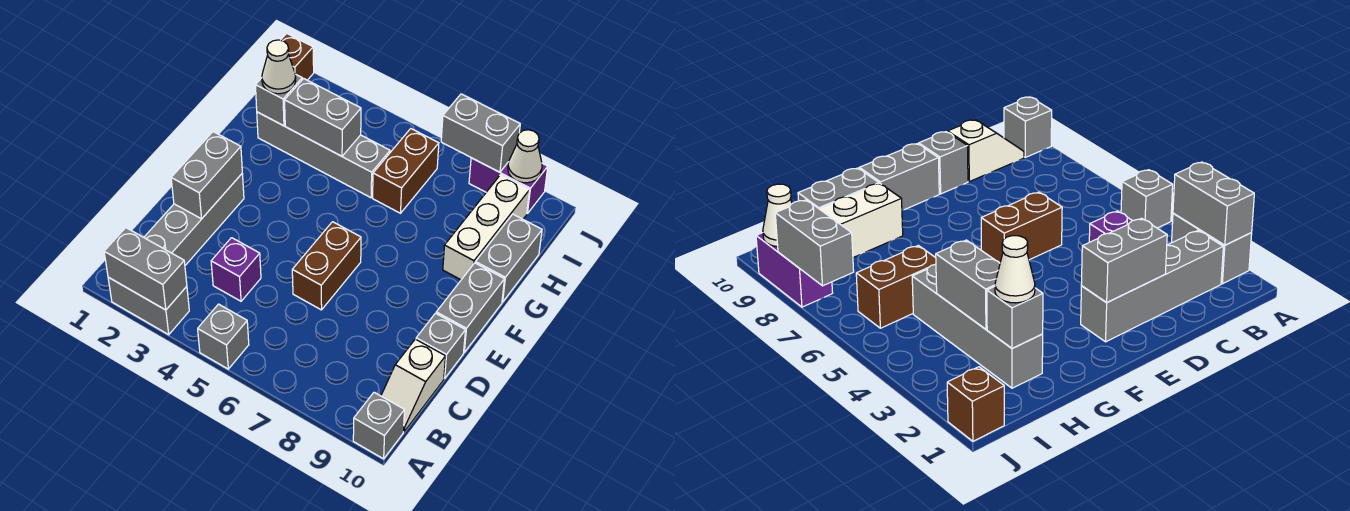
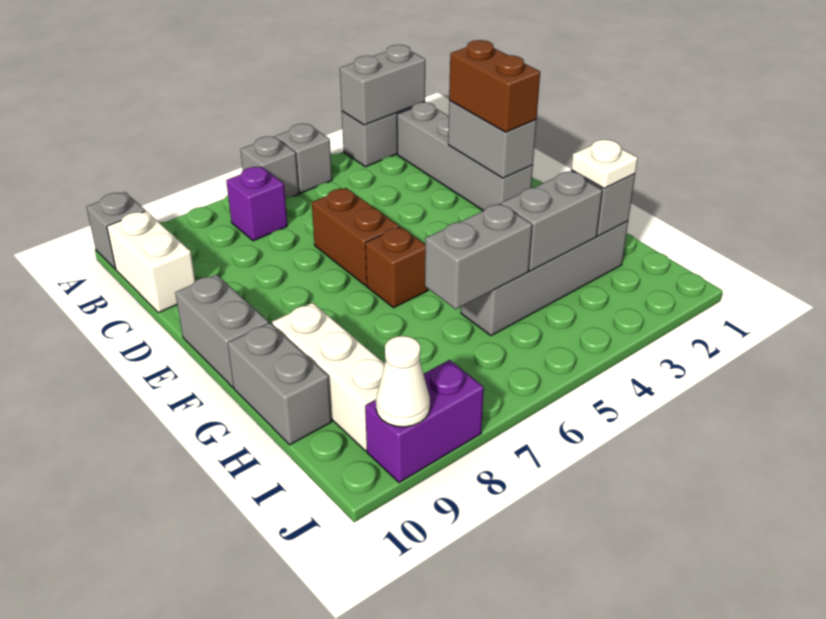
white slope B10:C10 level 1 top C -> white brick B10:C10 level 1
purple brick C4 level 1 -> purple brick B7 level 1
grey brick D10 level 1 -> grey brick A6 level 1
white cone H2 level 3 -> white plate H2 level 3
brown brick H6:I6 level 1 -> brown brick D2:E2 level 3
brown brick J1 level 1 -> brown brick F6 level 1
grey brick J7:J8 level 2 -> grey brick H5:H6 level 2

